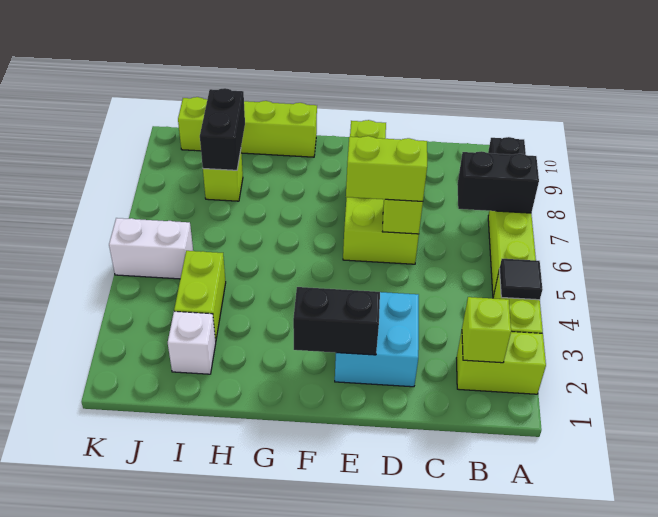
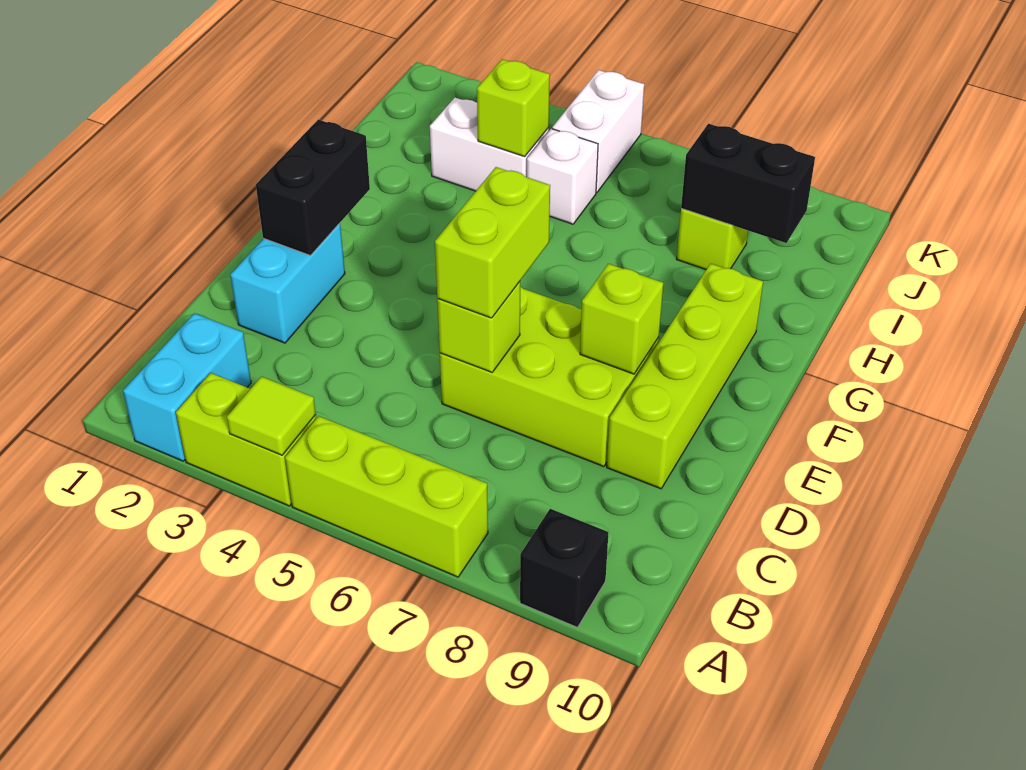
lime brick A2:B2 level 1 -> cyan brick A2:B2 level 1
black tile A4 level 2 -> lime tile A4 level 2
black brick A7:B7 level 2 -> none
lime brick B2 level 2 -> lime brick I4 level 2
cyan brick D2:E3 level 1 -> cyan brick D2:E2 level 1
lime brick G10:J10 level 1 -> lime brick D9:G9 level 1
white brick I2 level 1 -> white brick I5 level 1
lime brick I3:I4 level 1 -> white brick I3:I4 level 1

